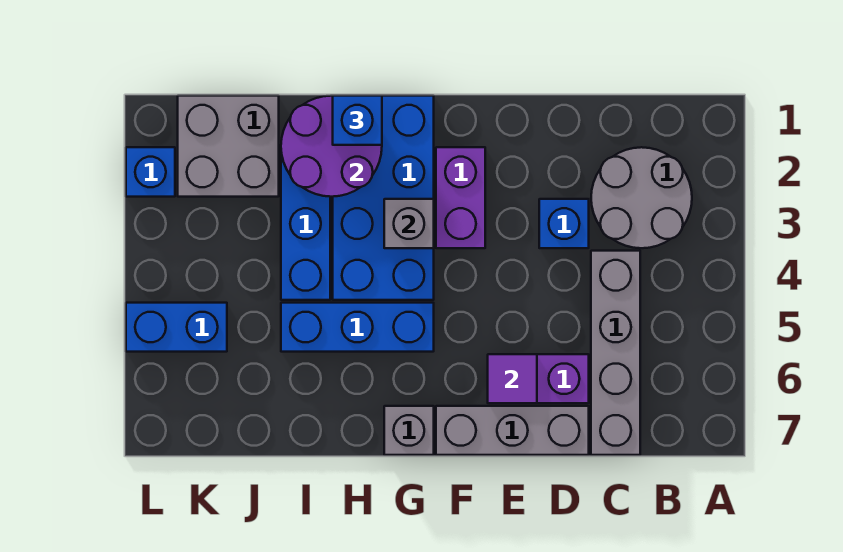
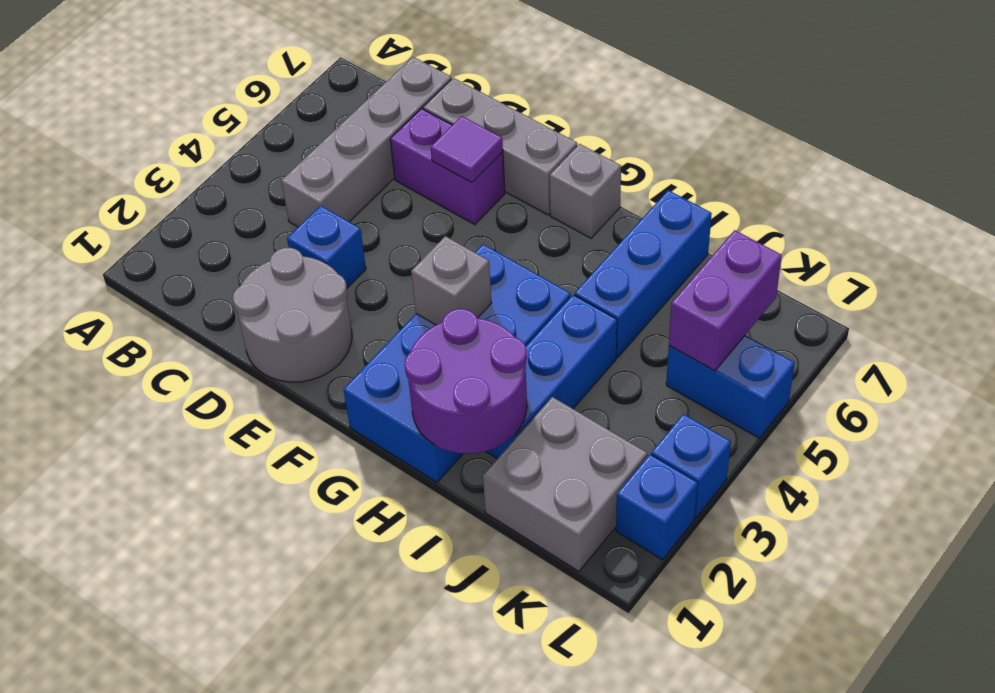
grey round brick B2:C3 level 1 -> grey round brick D1:E2 level 1
purple brick F2:F3 level 1 -> purple brick K5:K6 level 2
blue brick G5:I5 level 1 -> blue brick I5:I7 level 1
blue brick H1 level 3 -> blue brick L3 level 1

